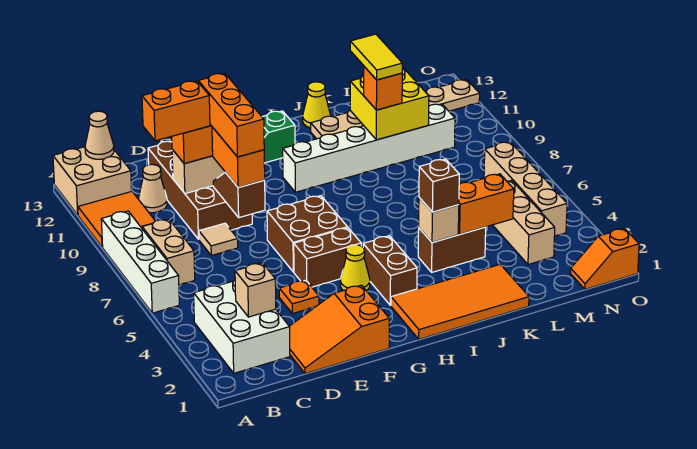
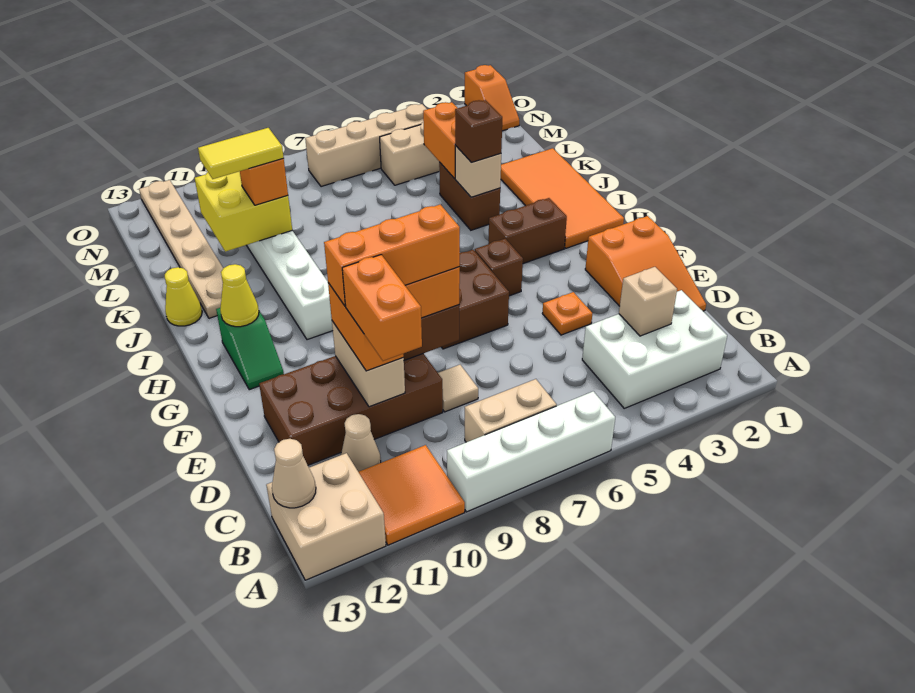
brown brick F5:G5 level 1 -> brown brick G5 level 1
yellow cone G4 level 1 -> yellow cone H12 level 2

